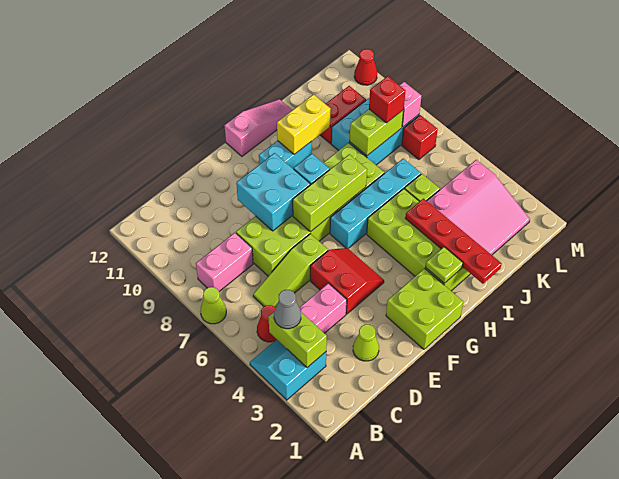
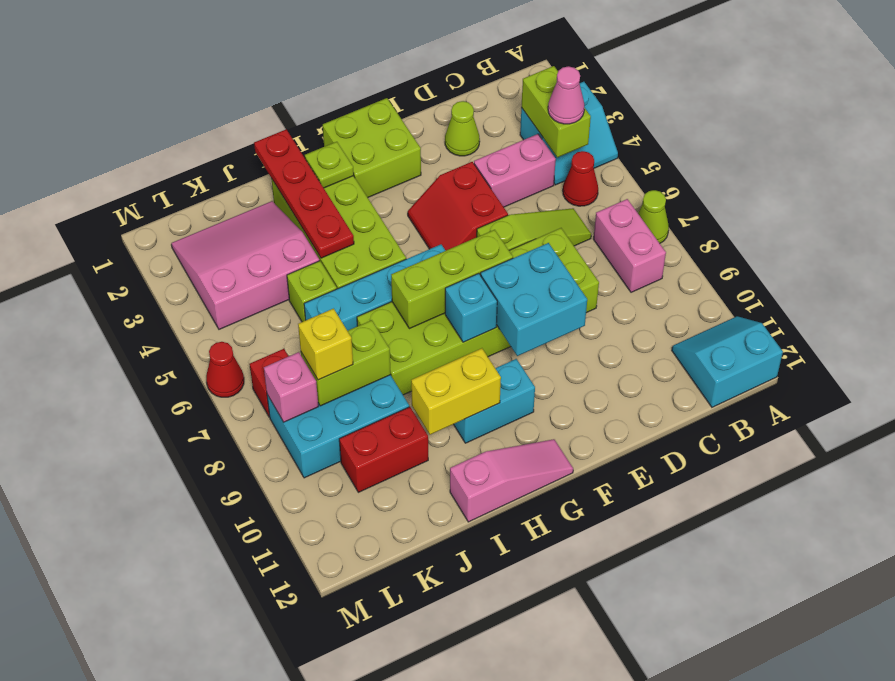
none -> cyan slope A11:B12 level 1 top 12
grey cone B4 level 3 -> pink cone B4 level 3
pink brick B8:C8 level 1 -> pink brick B7:B8 level 1
pink slope G12:I12 level 1 top G -> pink slope G12:I12 level 1 top I
red brick K8 level 3 -> yellow brick K8 level 3
red cone M11 level 1 -> red cone M6 level 1

